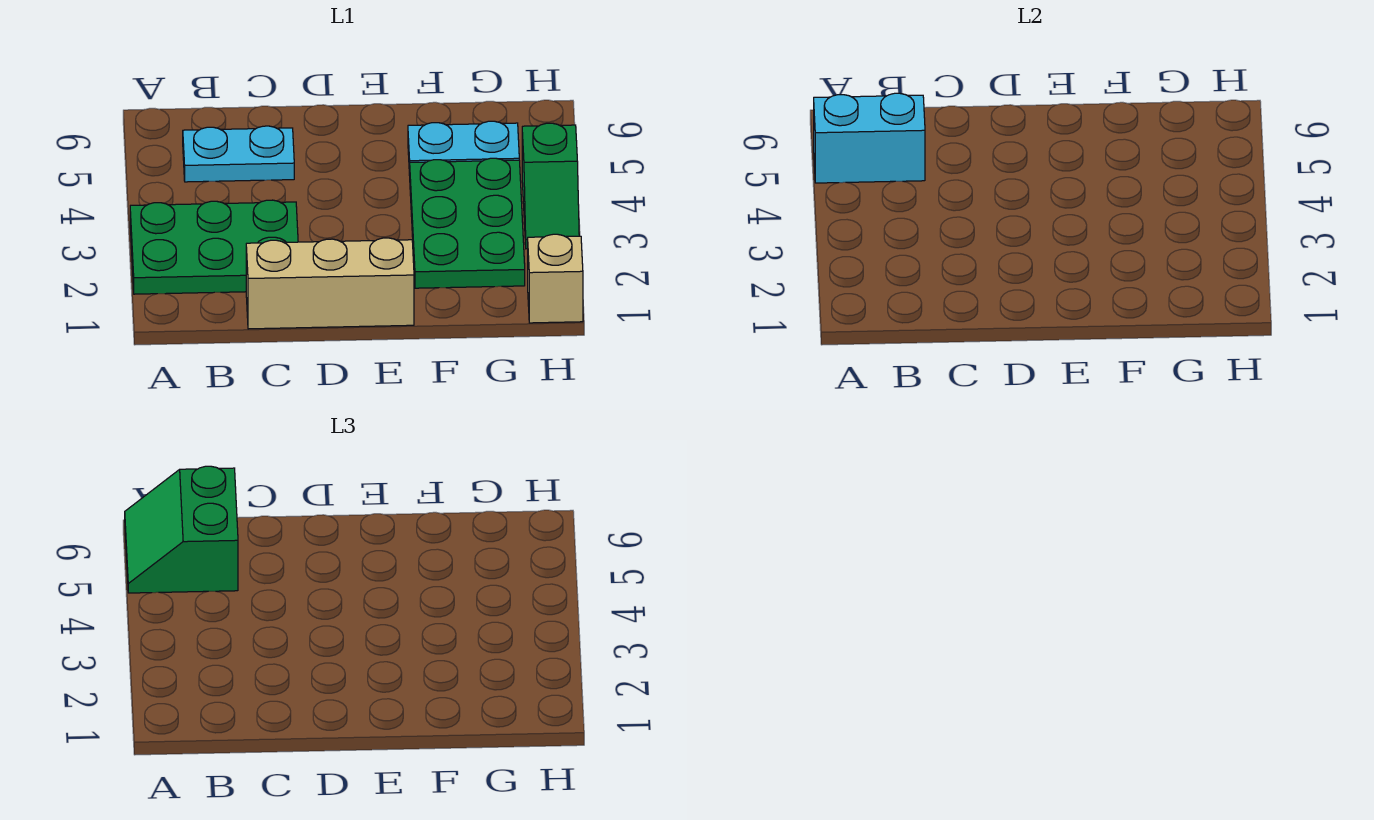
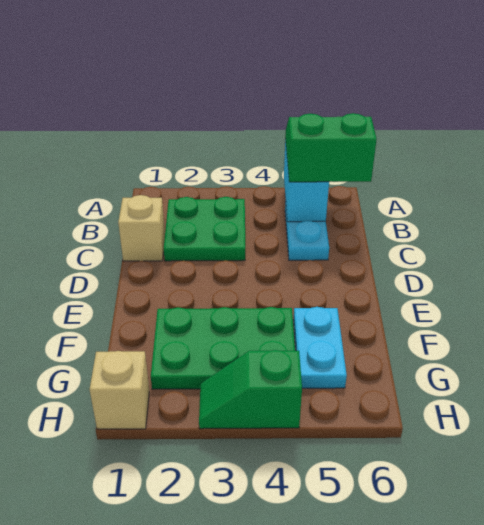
green plate A2:C3 level 1 -> green plate B2:C3 level 1
tan brick C1:E1 level 1 -> tan brick C1 level 1

